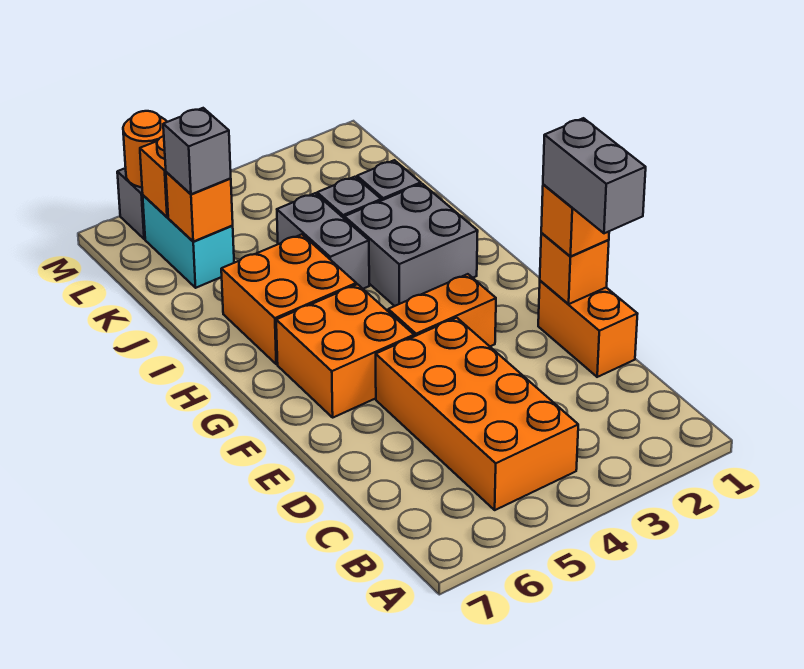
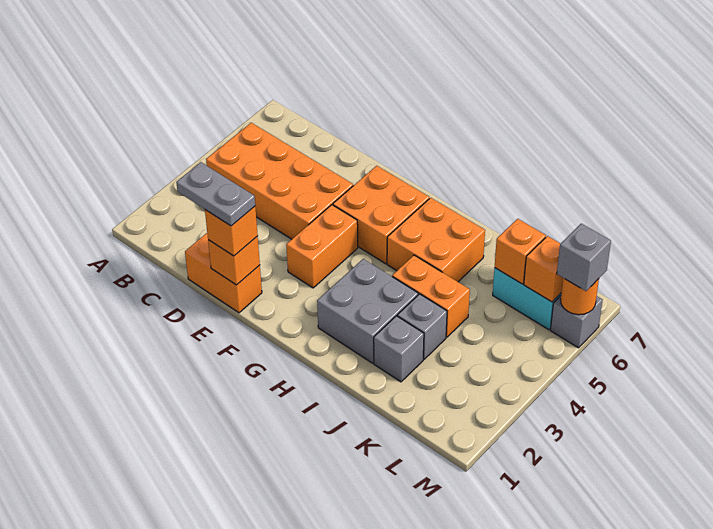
grey brick D1:E1 level 4 -> grey plate D1:E1 level 4
grey brick I4:J4 level 1 -> orange brick I4:J4 level 1
grey brick K6 level 3 -> grey brick M6 level 3

